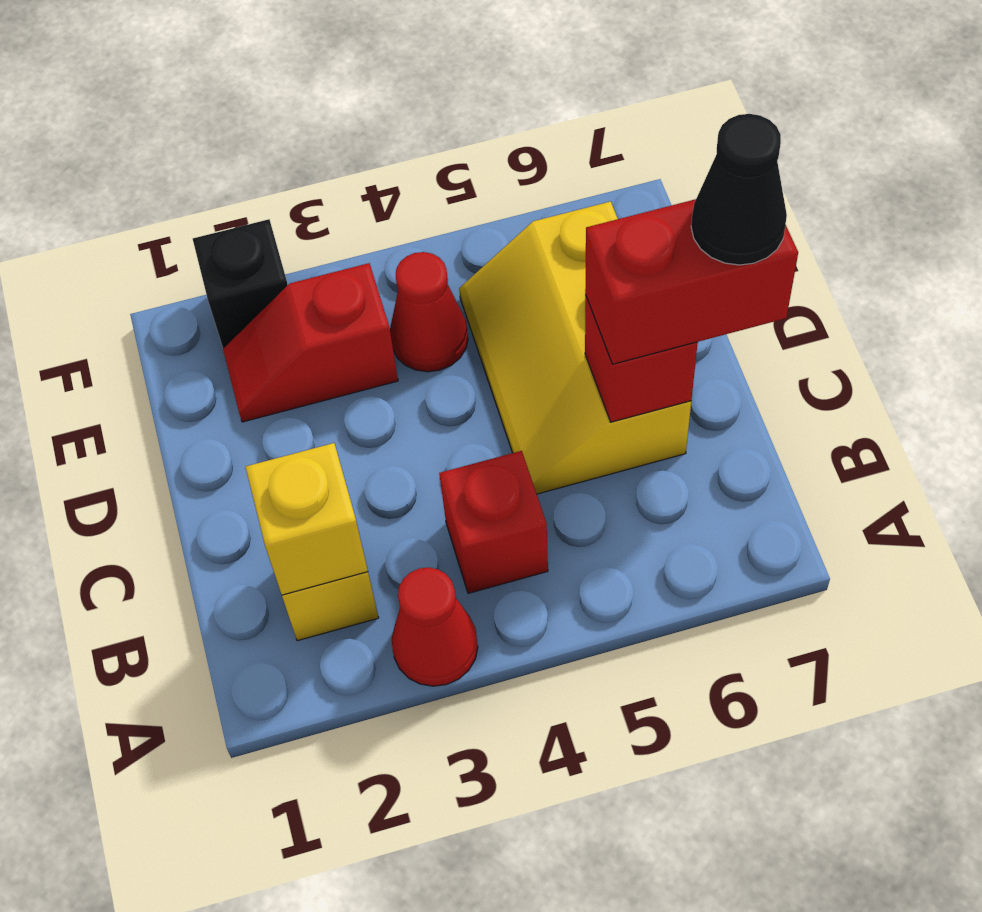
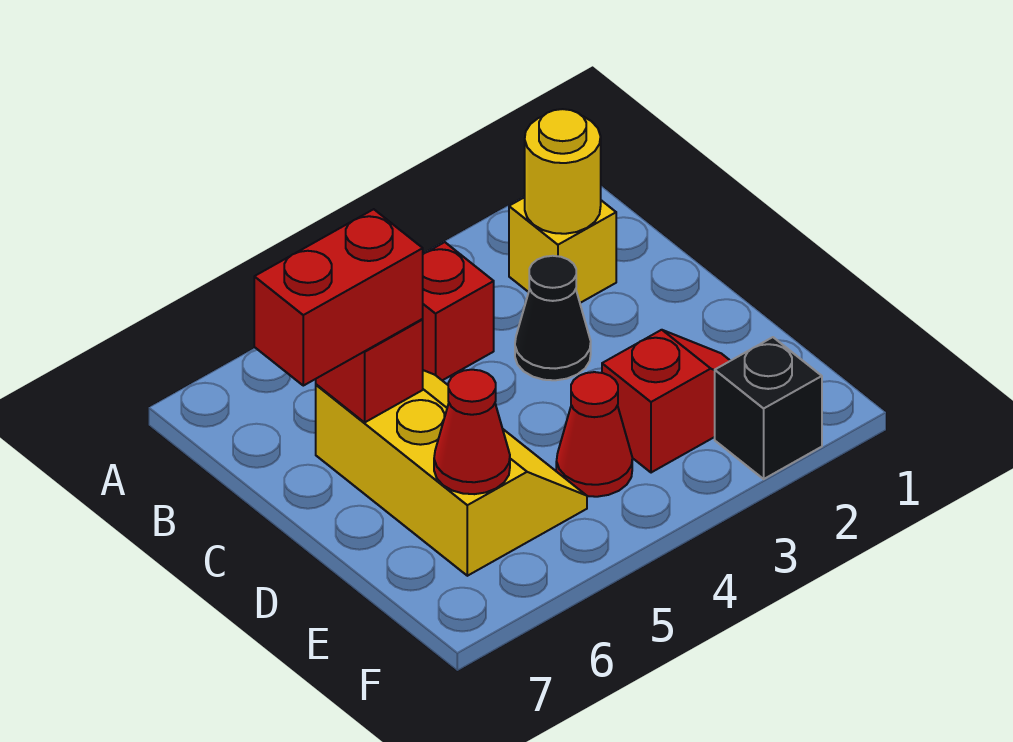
red cone A3 level 1 -> red cone E6 level 2
yellow brick B2 level 2 -> yellow round brick B2 level 2
black cone C7 level 4 -> black cone C3 level 1

